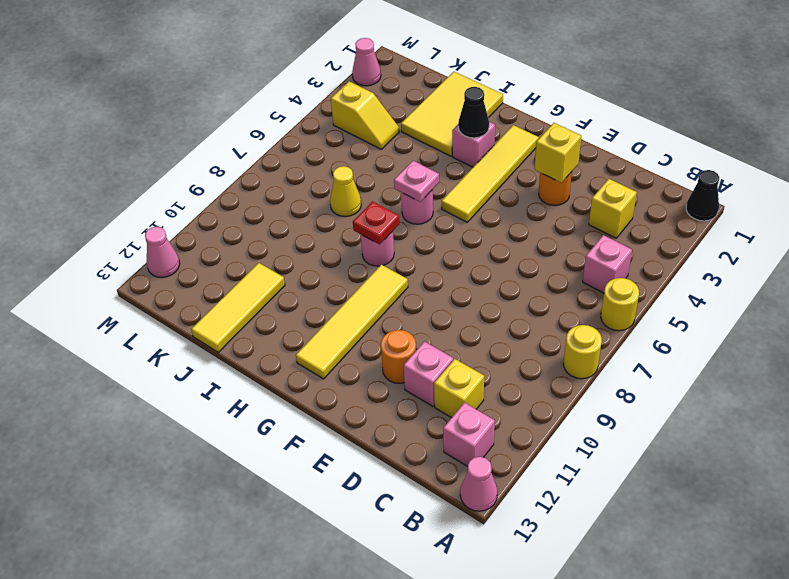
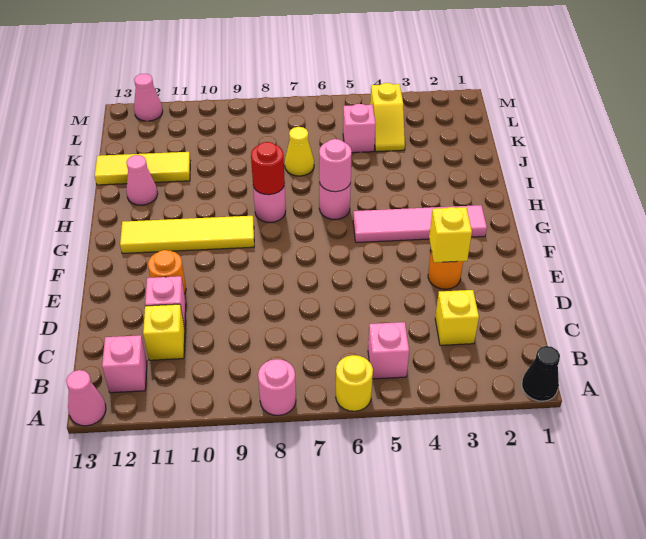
yellow round brick A8 level 1 -> pink round brick A8 level 1
yellow tile G2:G5 level 1 -> pink tile G2:G5 level 1
pink brick H3 level 1 -> pink brick K5 level 1
black cone H3 level 2 -> none
pink plate H6 level 2 -> pink round brick H6 level 2
red plate H8 level 2 -> red round brick H8 level 2
yellow tile I1:J3 level 1 -> none
pink cone M2 level 1 -> pink cone I12 level 1

